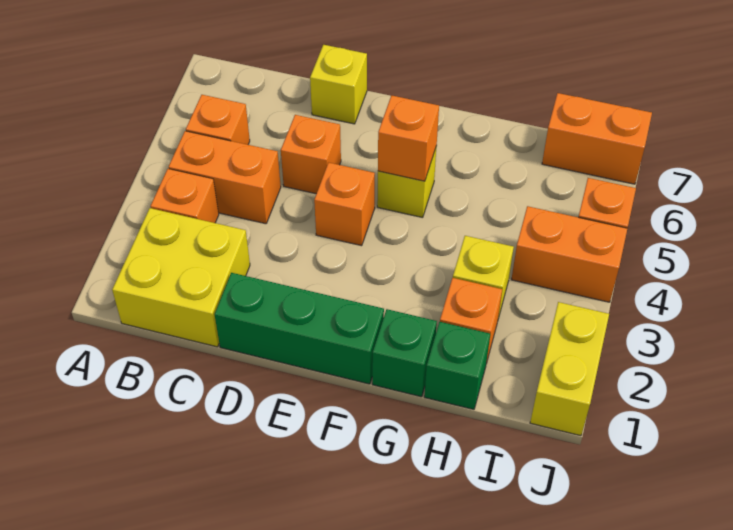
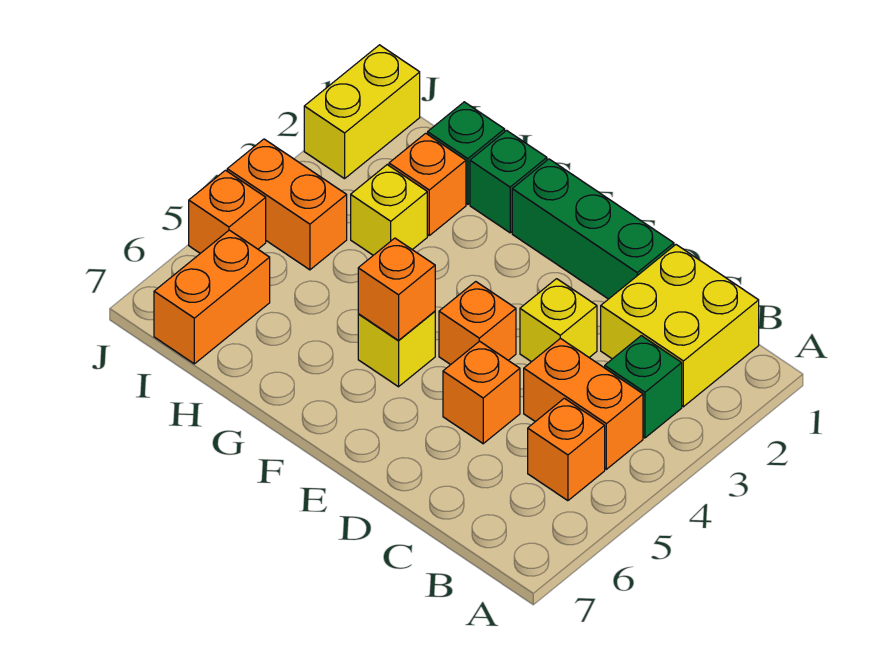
orange brick B3 level 1 -> green brick B3 level 1
yellow brick D7 level 1 -> yellow brick D3 level 1
orange brick I7:J7 level 1 -> orange brick I6:I7 level 1

